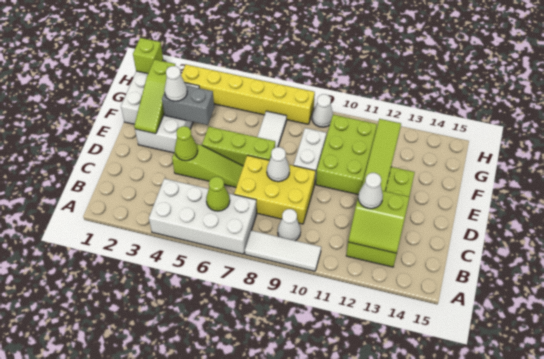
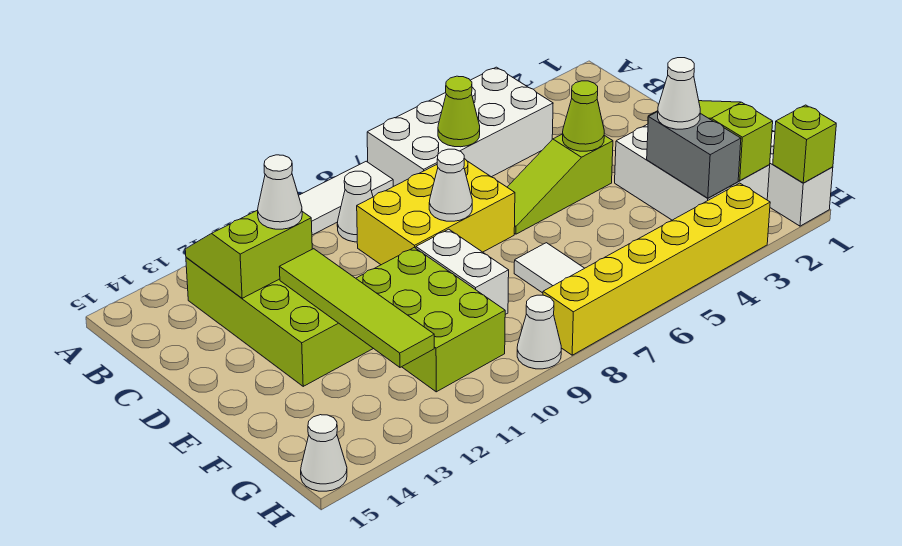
lime brick E5:E7 level 1 -> none
grey brick F3:F4 level 2 -> grey brick F3:G3 level 2
none -> white cone H15 level 1

